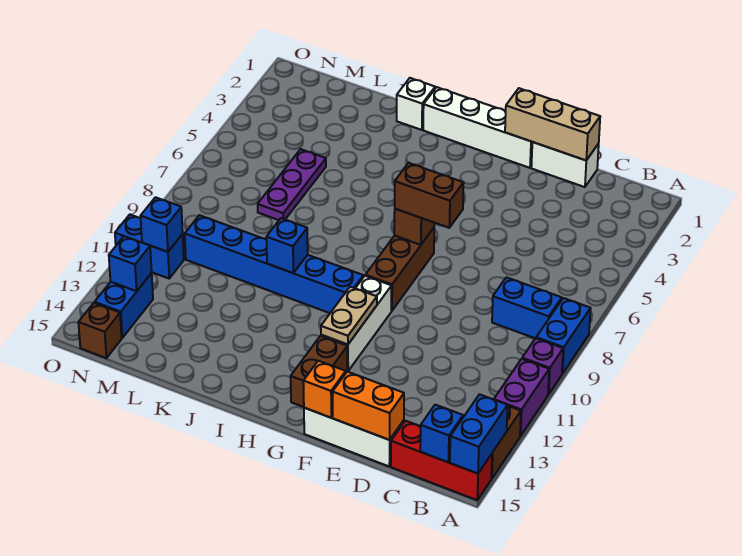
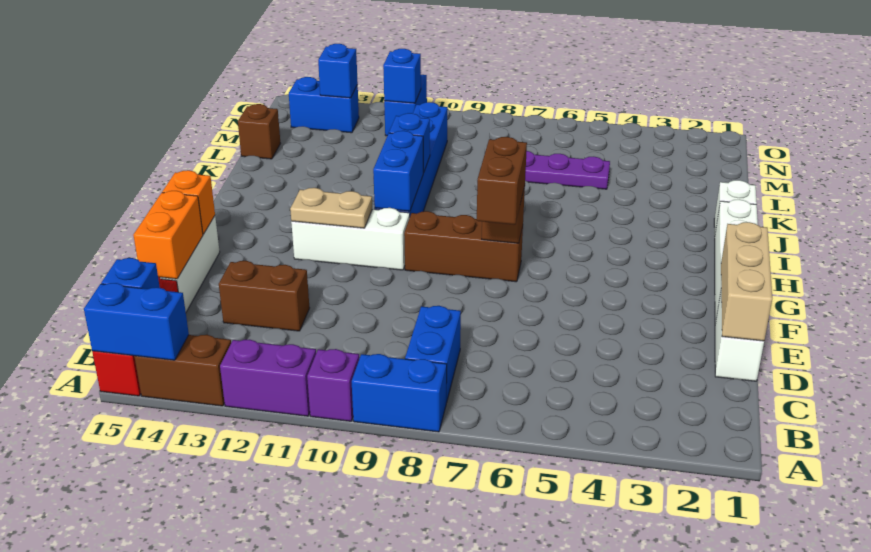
brown brick G13:G14 level 1 -> brown brick D12:D13 level 1
none -> blue brick H10:I10 level 2
brown brick N15 level 1 -> brown brick L15 level 1

